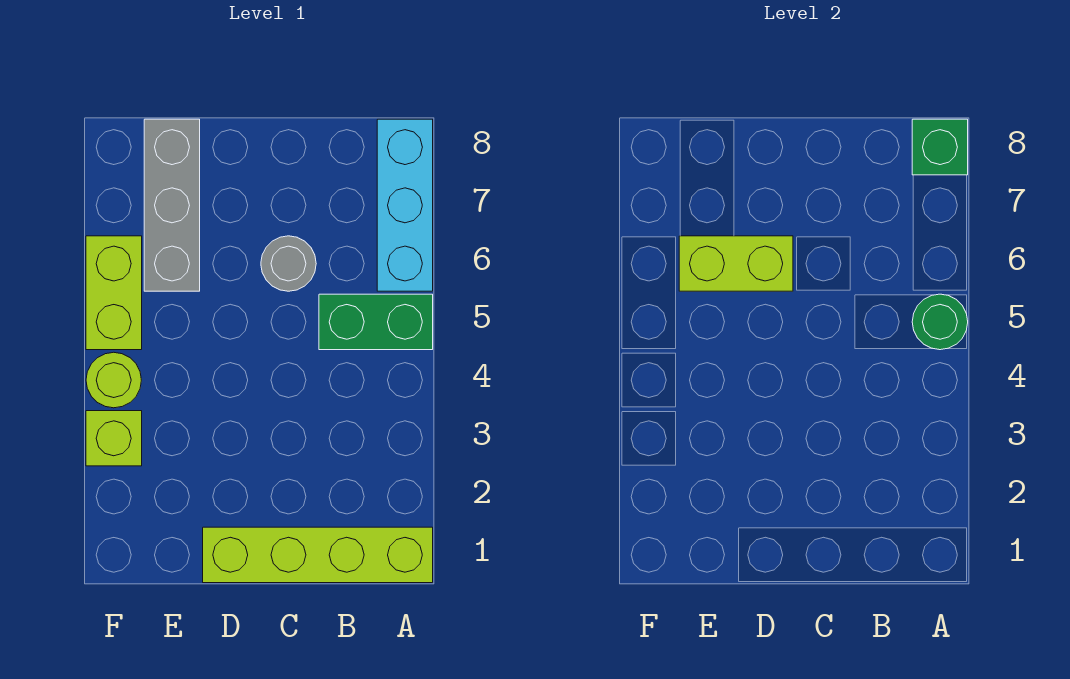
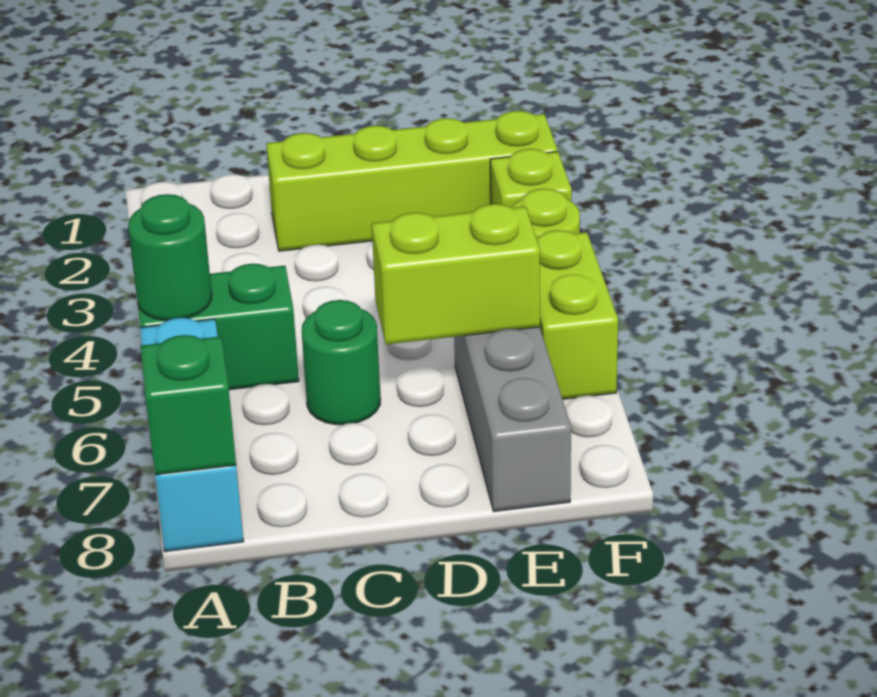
lime brick A1:D1 level 1 -> lime brick C2:F2 level 1
grey round brick C6 level 1 -> green round brick C6 level 1

